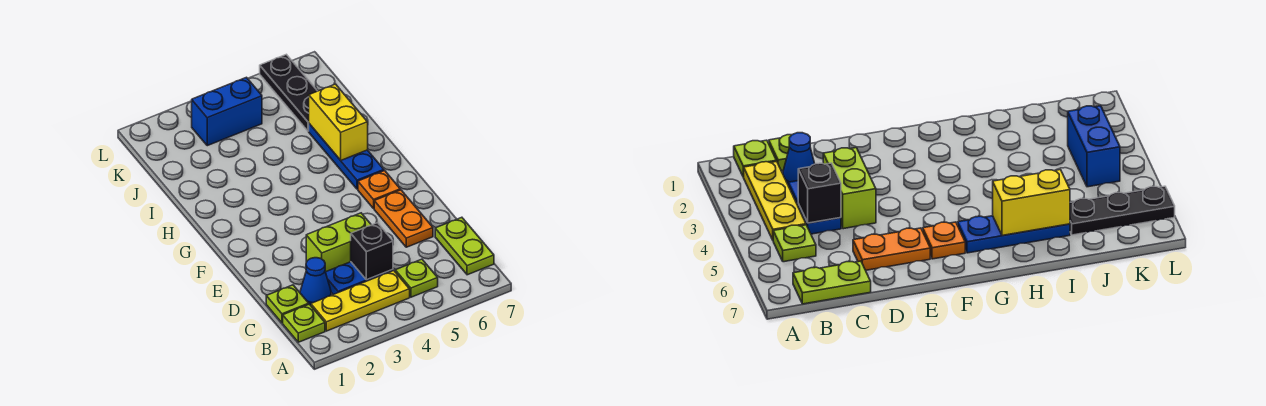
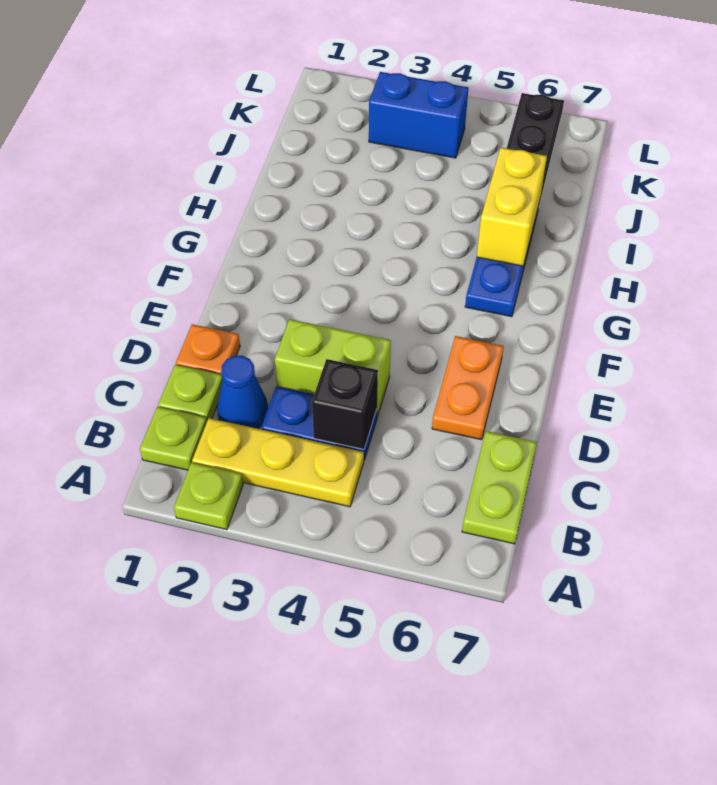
lime plate B5 level 1 -> lime plate A2 level 1
orange plate F6 level 1 -> orange plate D1 level 1

